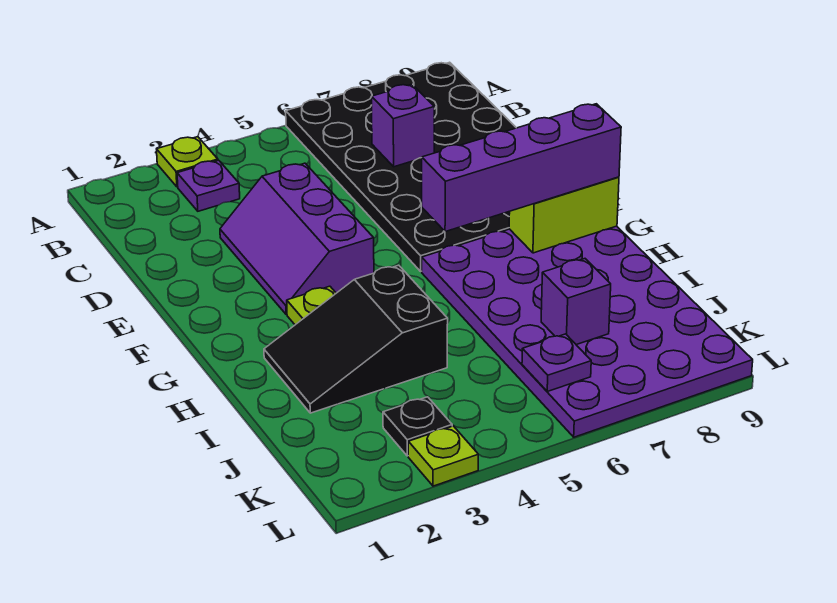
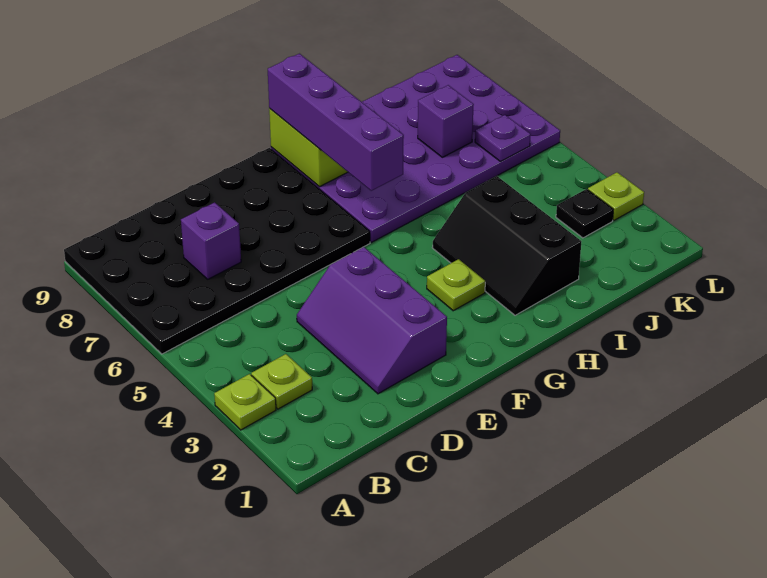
purple plate B3 level 1 -> lime plate B3 level 1
purple slope D3:F4 level 1 top 4 -> purple slope D2:E4 level 1 top E
black slope H2:I4 level 1 top 4 -> black slope H2:I4 level 1 top I

